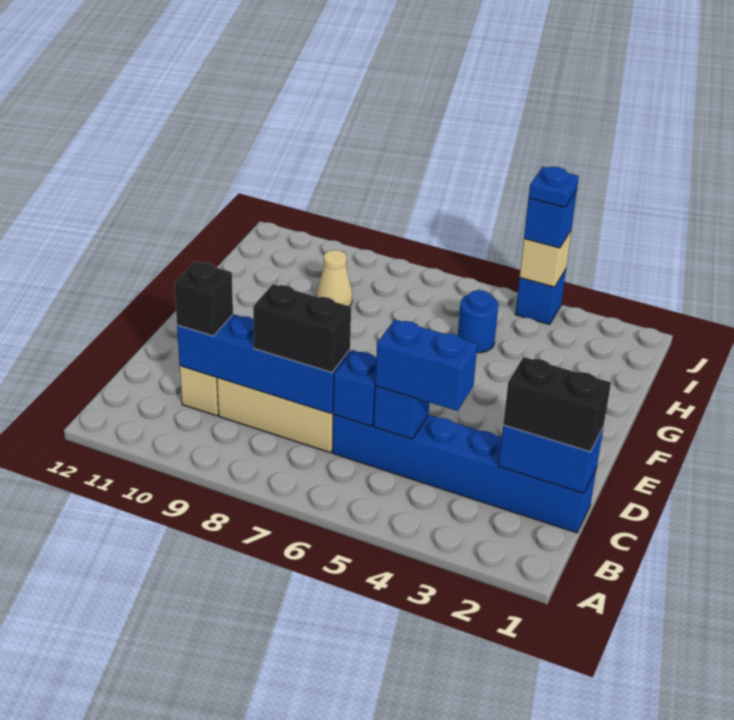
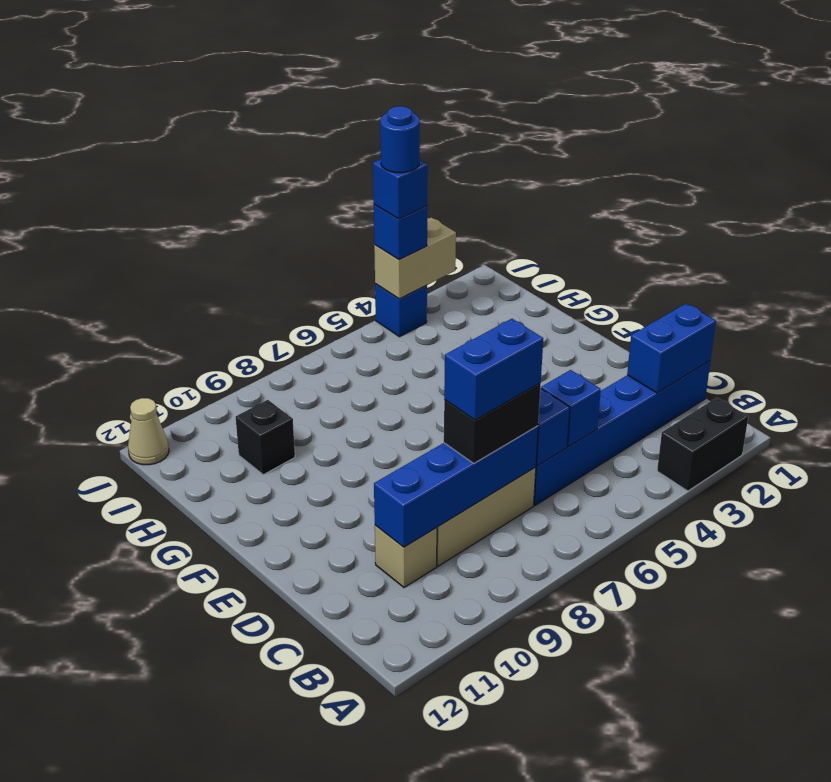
black brick C1:C2 level 3 -> black brick A2:A3 level 1
blue brick C4:C5 level 3 -> blue brick C7:C8 level 4
black brick C10 level 3 -> black brick H10 level 1
blue round brick H5 level 1 -> blue round brick J4 level 5
tan cone H9 level 1 -> tan cone J12 level 1
tan brick J4 level 2 -> tan brick J3:J4 level 2
blue plate J4 level 4 -> blue brick J4 level 4

